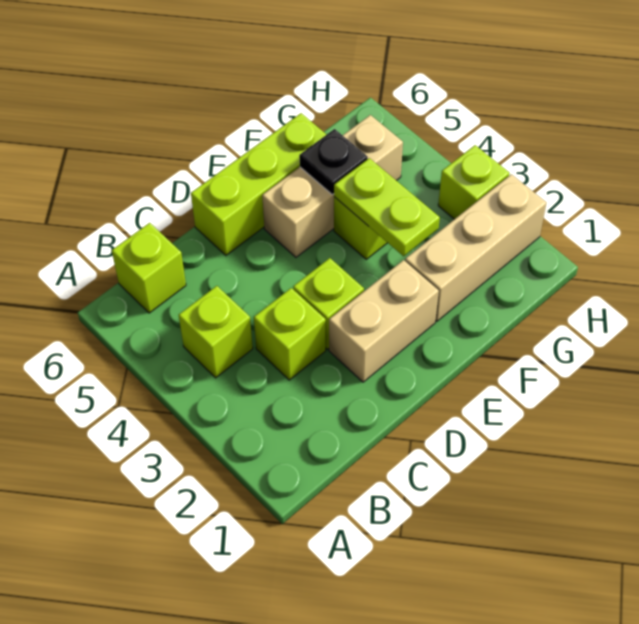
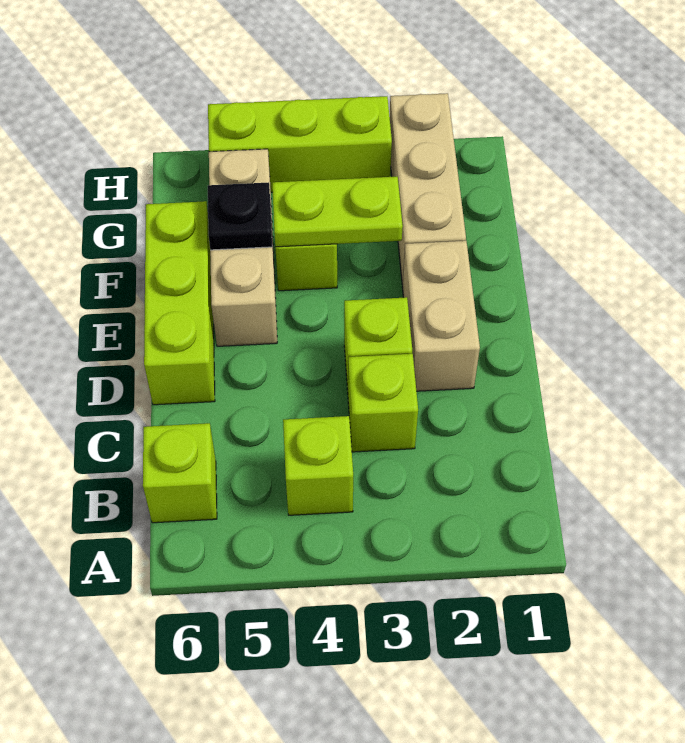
lime brick H3 level 1 -> lime brick H3:H5 level 1

